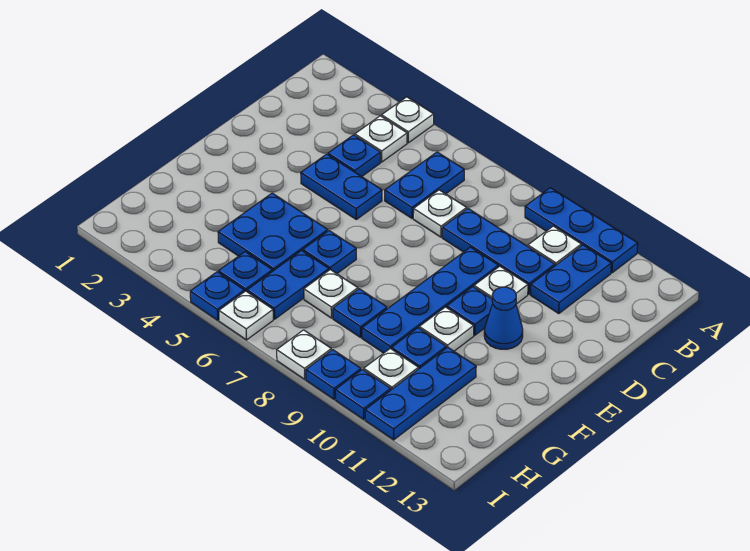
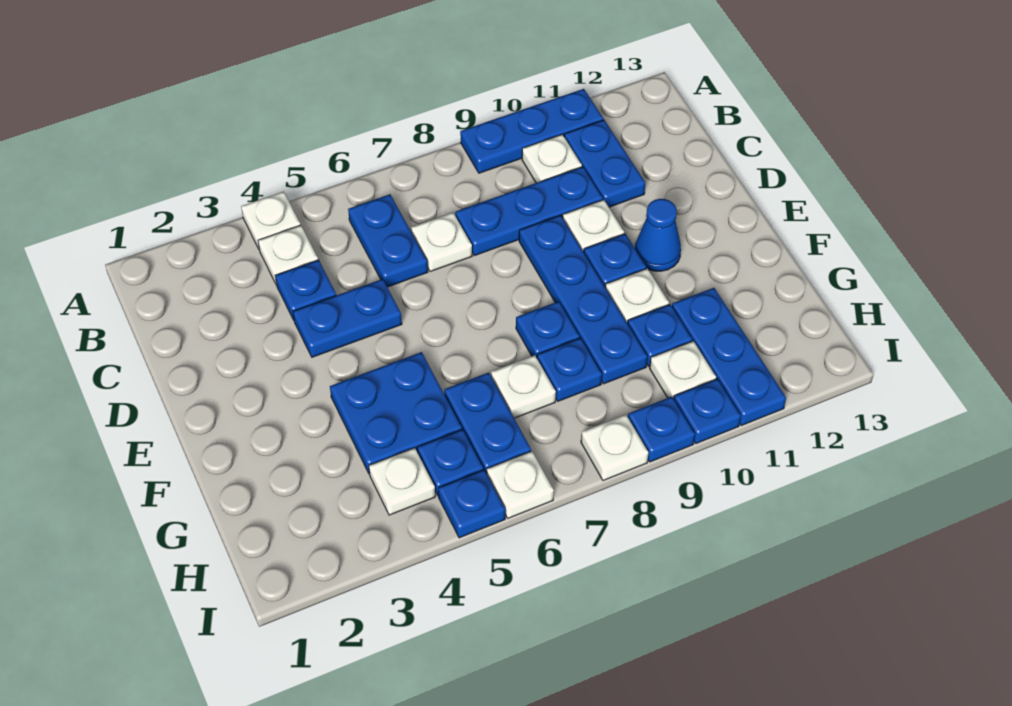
blue plate F6 level 1 -> blue plate F8 level 1
none -> white plate H4 level 1

